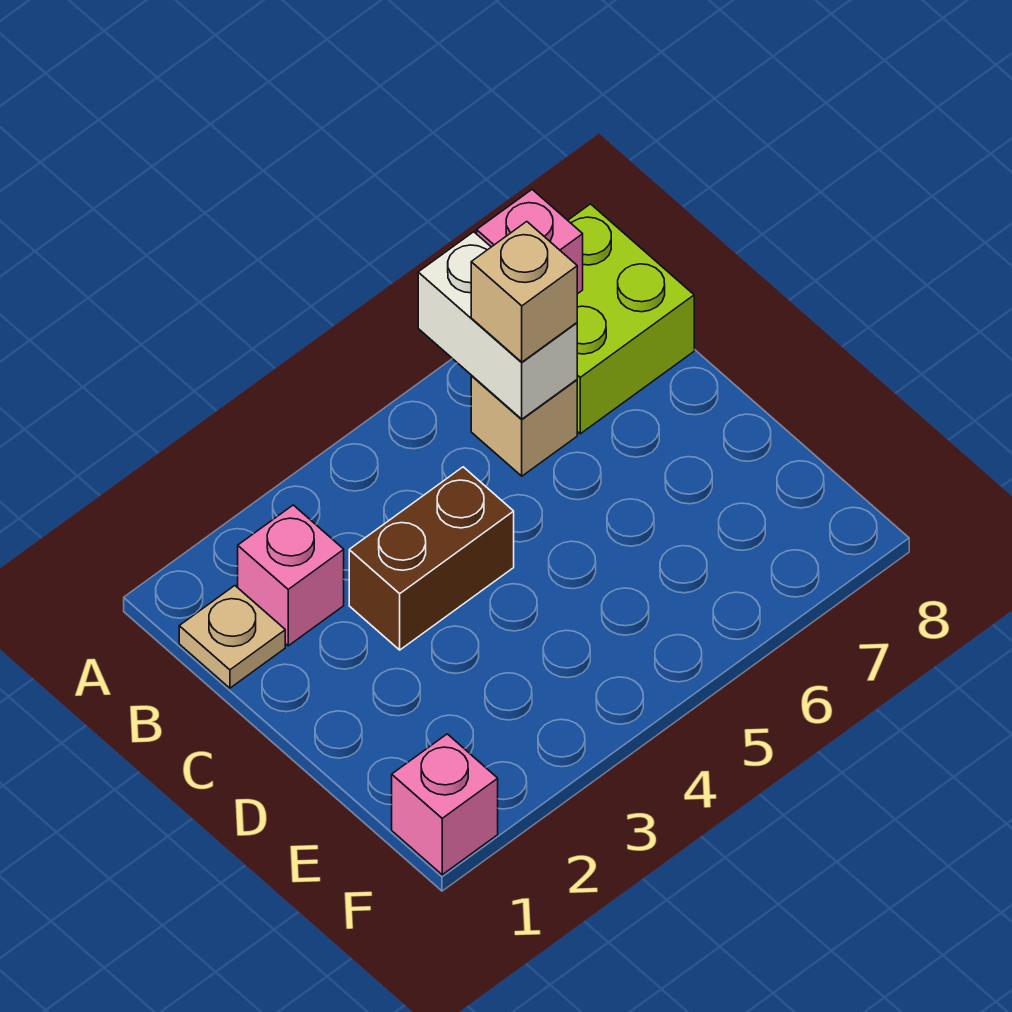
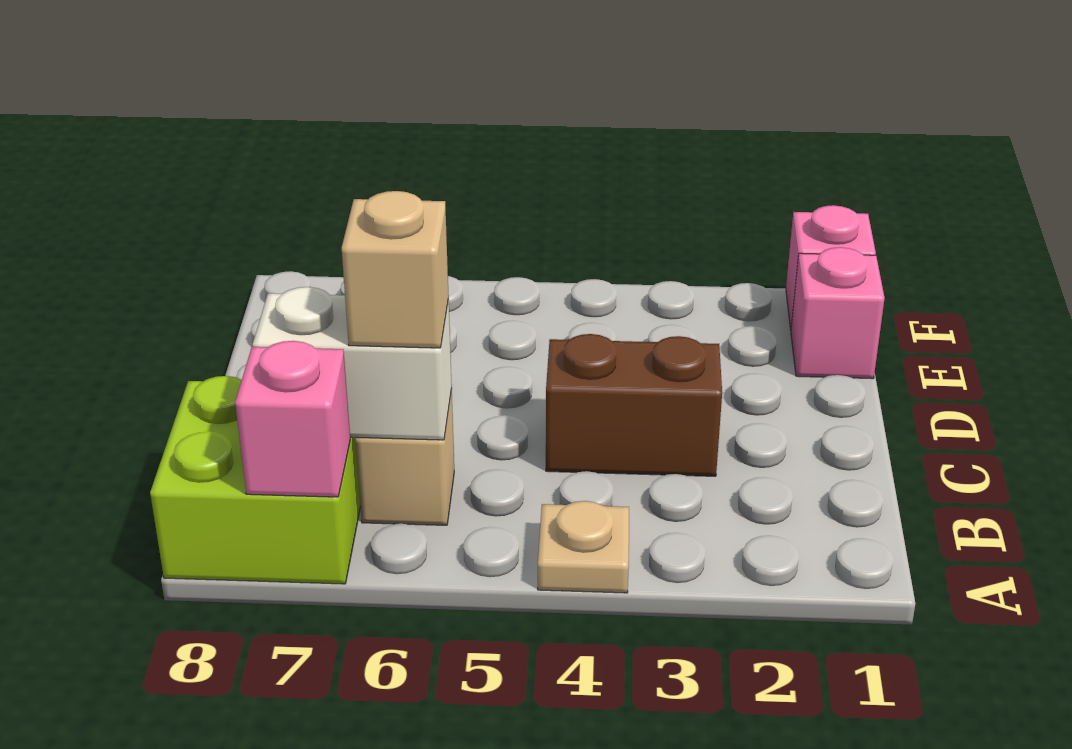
white brick A6:B6 level 2 -> white brick B6:B7 level 2
tan plate B1 level 1 -> tan plate A4 level 1
pink brick B2 level 1 -> pink brick E1 level 1

